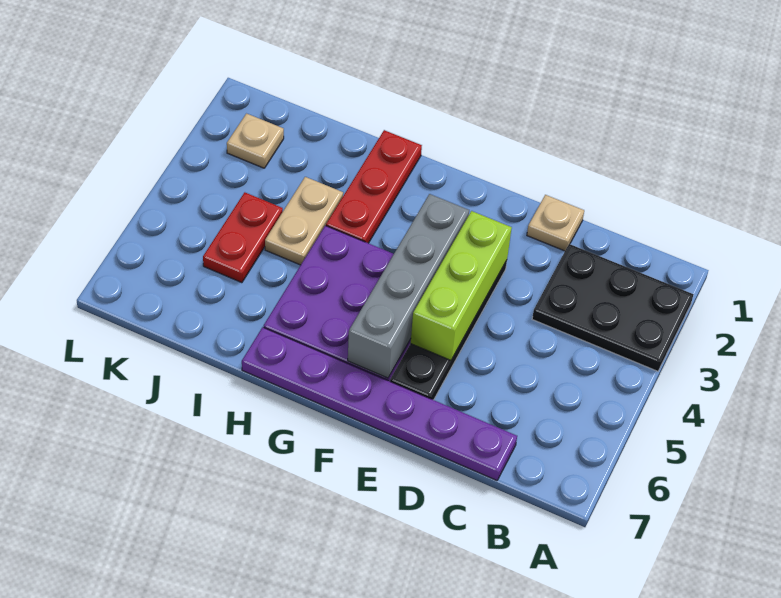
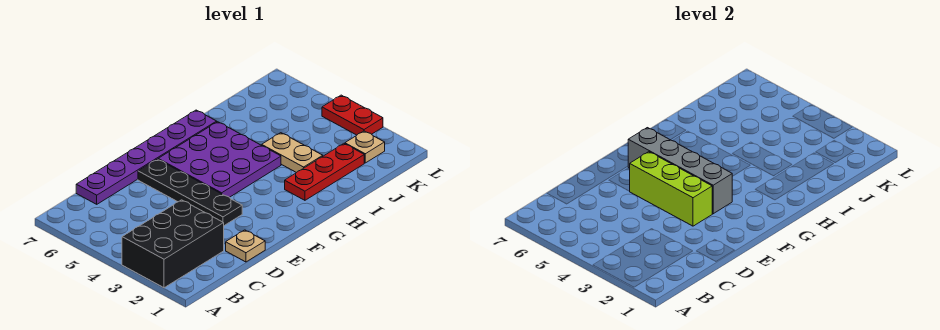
black plate A2:C3 level 1 -> black brick A2:C3 level 1
red plate H1:H3 level 1 -> red plate H2:J2 level 1
red plate J4:J5 level 1 -> red plate L3:L4 level 1

